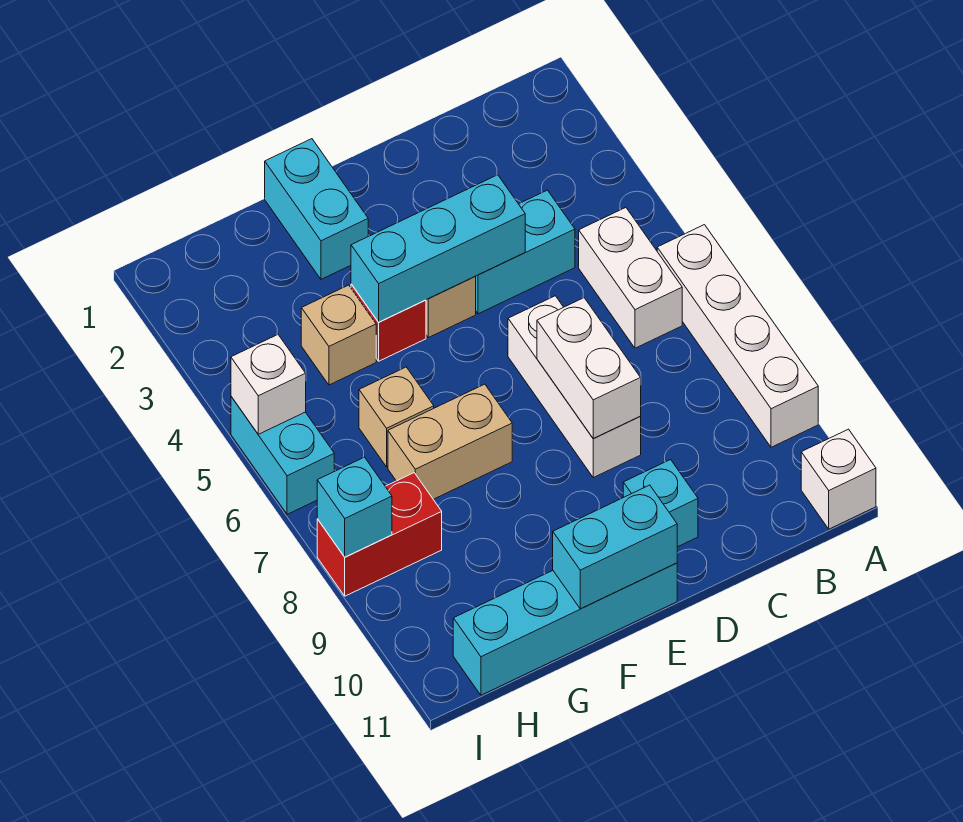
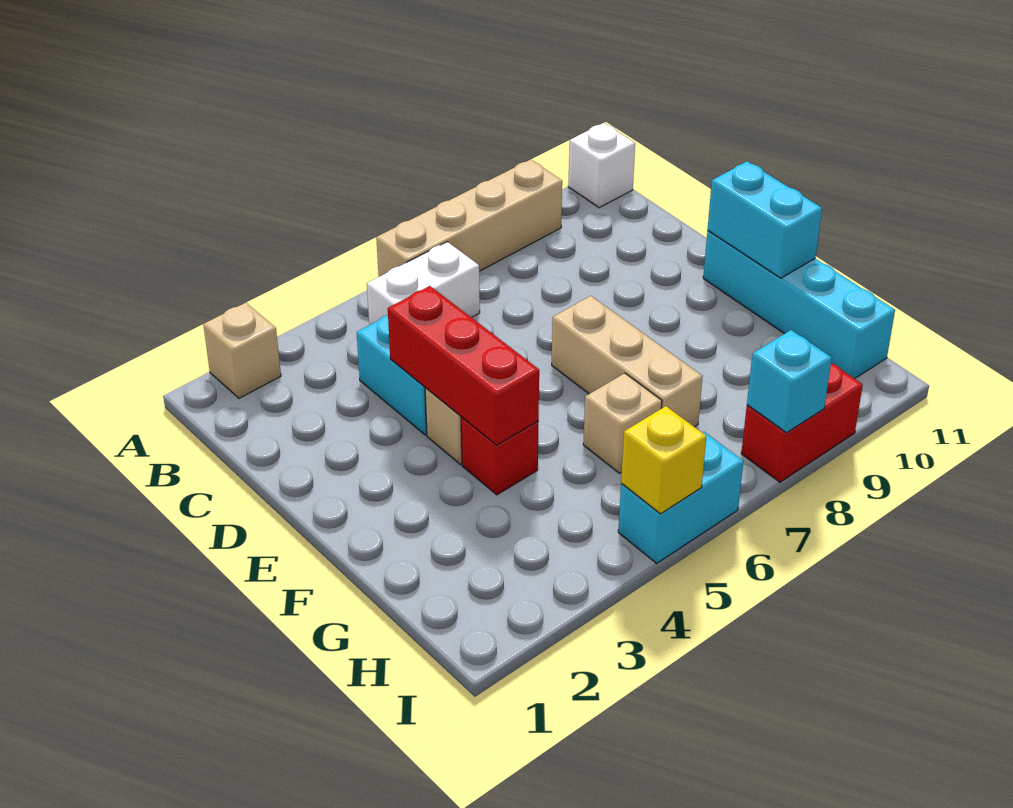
white brick A6:A9 level 1 -> tan brick A6:A9 level 1
cyan brick D4:F4 level 2 -> red brick D4:F4 level 2
white brick D6:D8 level 1 -> none
white brick D7:D8 level 2 -> none
cyan brick D10 level 1 -> none
cyan brick F1:F2 level 1 -> none
tan brick F7:G7 level 1 -> tan brick E7:G7 level 1
tan brick G4 level 1 -> tan brick A2 level 1
red brick H8:I8 level 1 -> red brick I8:I9 level 1
white brick I5 level 2 -> yellow brick I5 level 2

